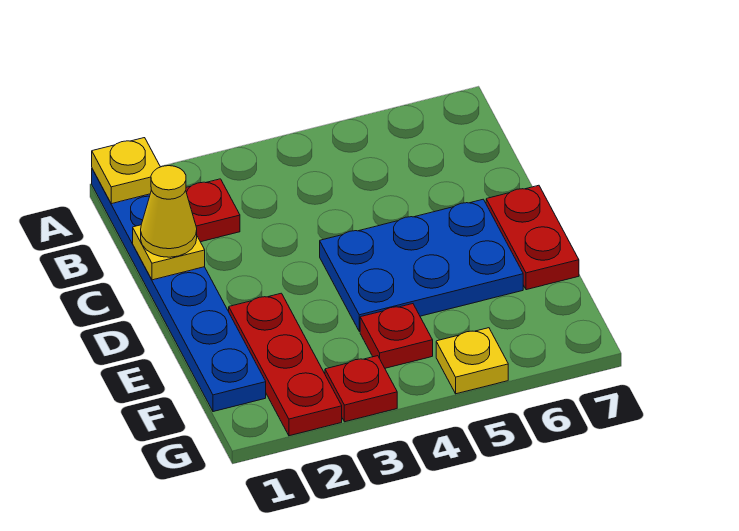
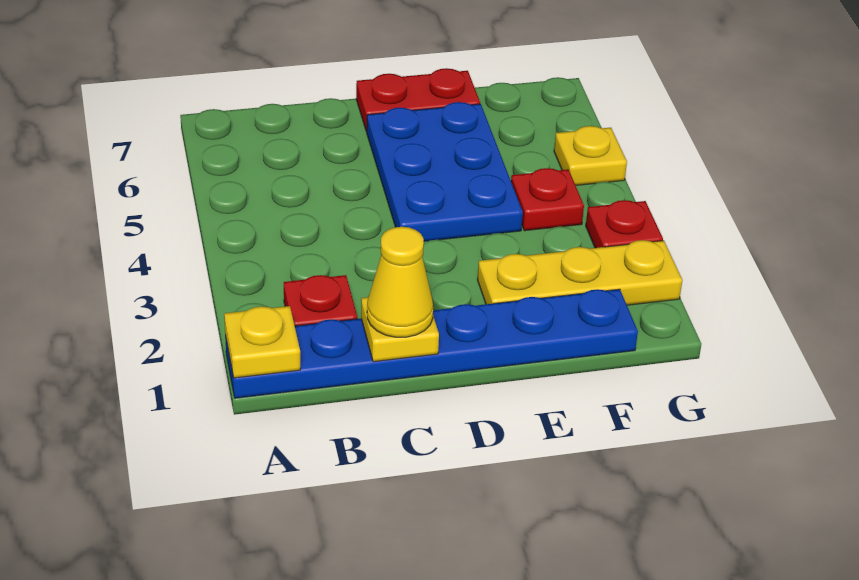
red plate E2:G2 level 1 -> yellow plate E2:G2 level 1

